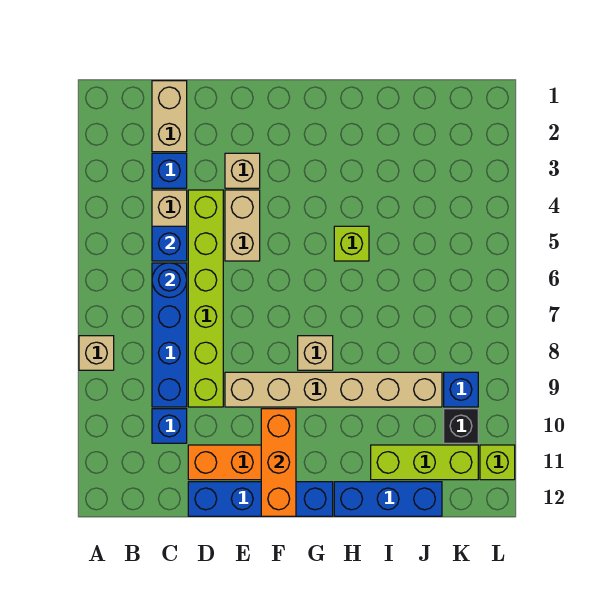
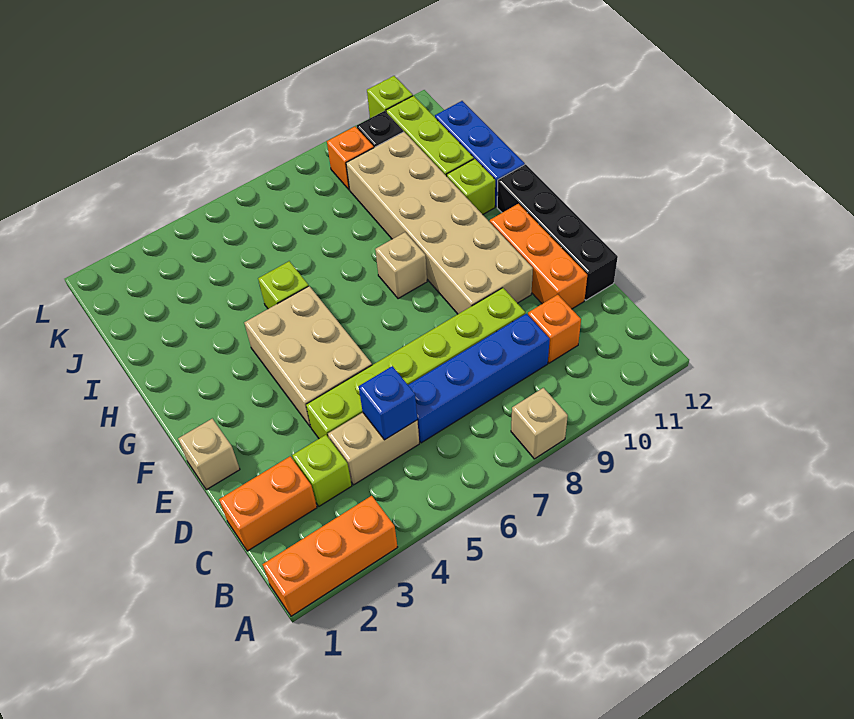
tan brick C1:C2 level 1 -> orange brick C1:C2 level 1
blue brick C3 level 1 -> lime brick C3 level 1
blue round brick C6 level 2 -> none
blue brick C10 level 1 -> orange brick C10 level 1
blue brick D12:G12 level 1 -> black brick D12:G12 level 1
tan brick E3 level 1 -> tan brick E1 level 1
tan brick E4:E5 level 1 -> tan brick E4:G5 level 1
tan brick E9:J9 level 1 -> tan brick E9:J10 level 1
orange brick F10:F12 level 2 -> orange brick A1:A3 level 1
none -> lime brick H11 level 1
blue brick K9 level 1 -> orange brick K9 level 1

